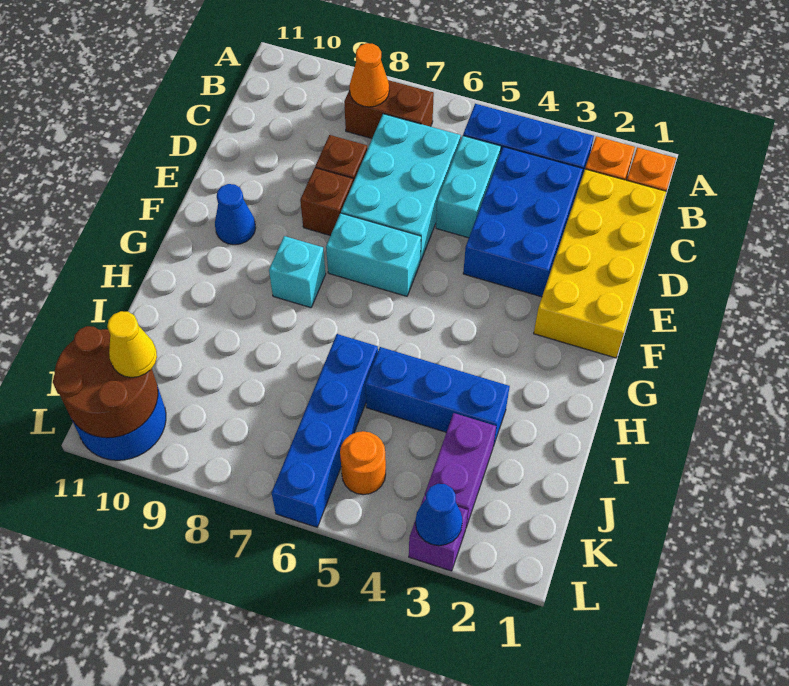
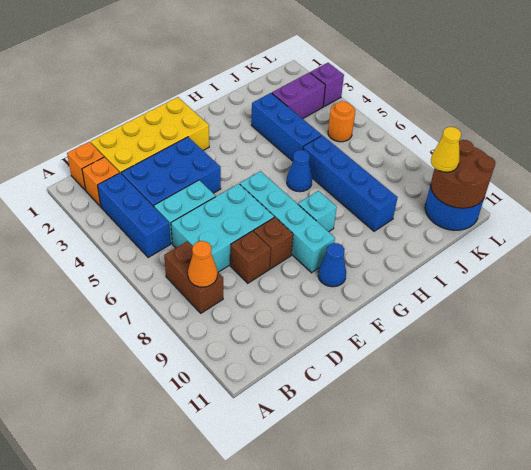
cyan brick F6:F7 level 1 -> cyan brick F6:F9 level 1
blue brick I6:L6 level 1 -> blue brick I6:I9 level 1
blue cone L3 level 2 -> blue cone H6 level 1

